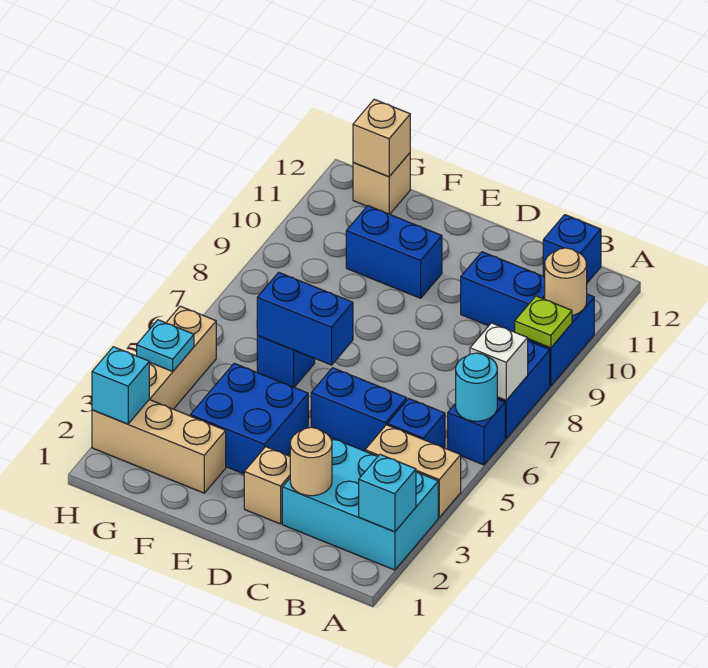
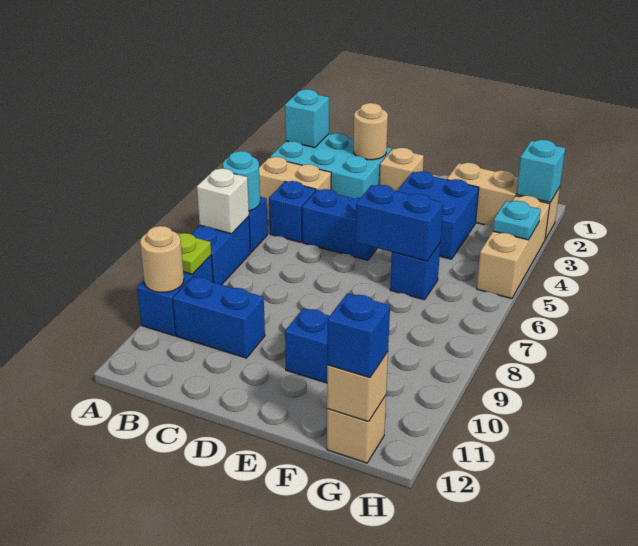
blue brick B12 level 1 -> blue brick G12 level 3

